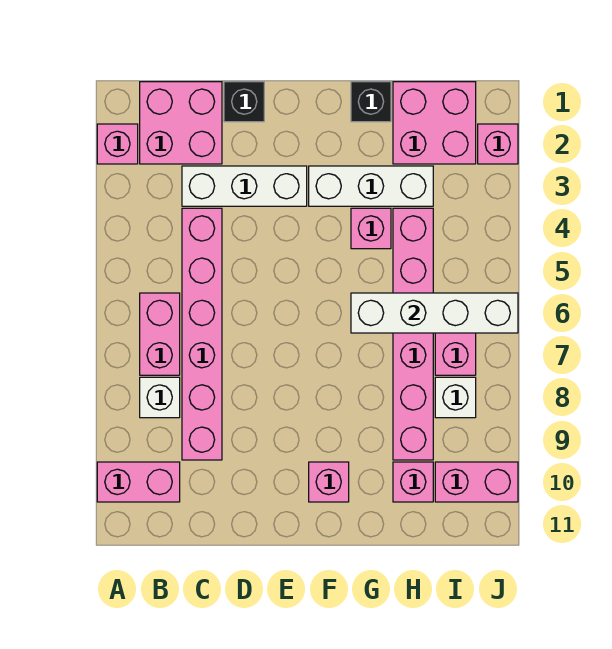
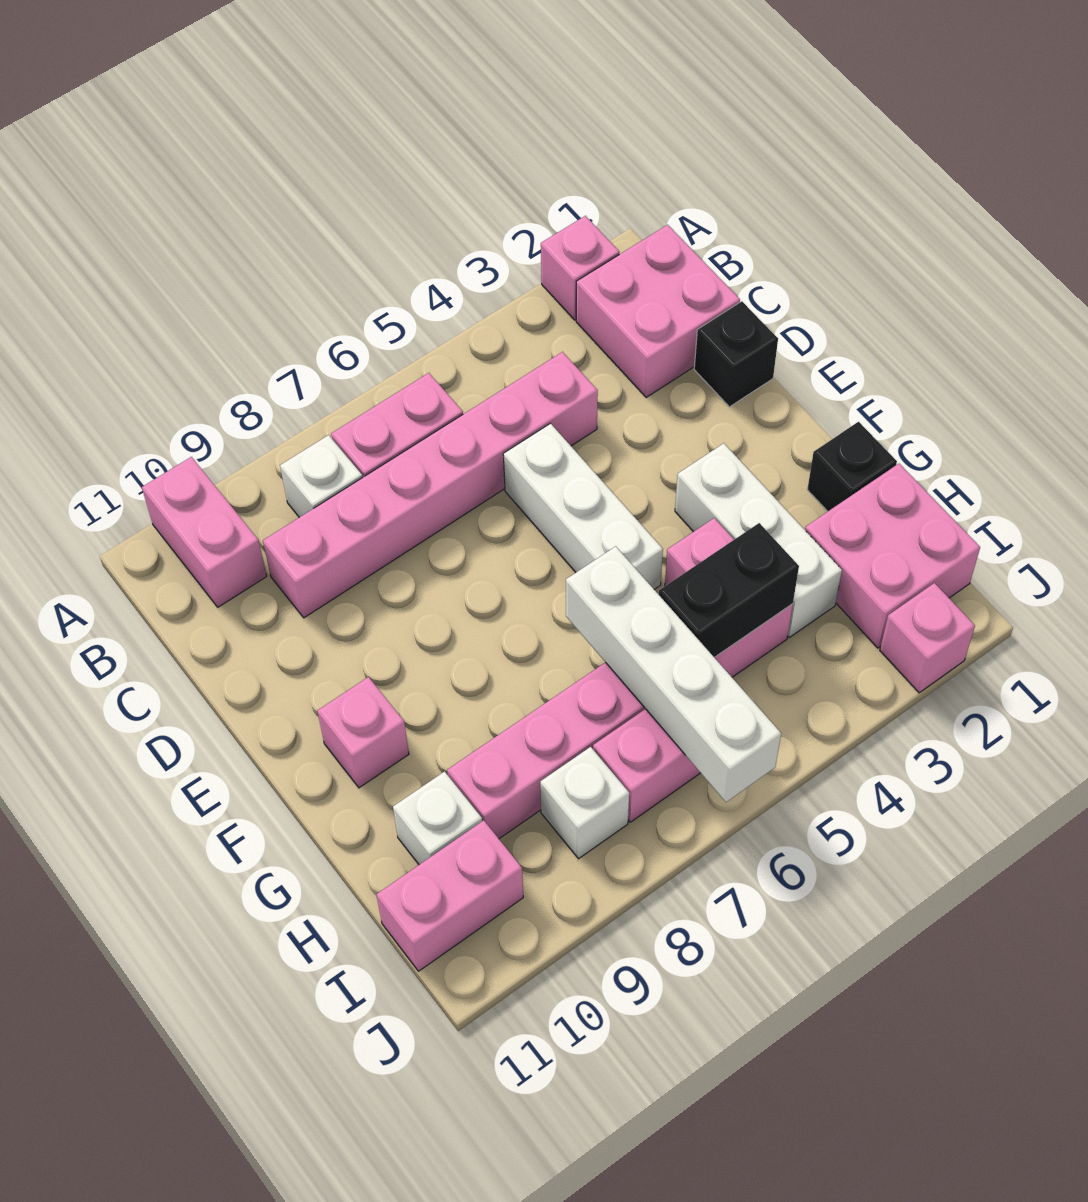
white brick C3:E3 level 1 -> white brick D5:F5 level 1
none -> black brick H4:H5 level 2
pink brick H10 level 1 -> white brick H10 level 1
pink brick I10:J10 level 1 -> pink brick I10:I11 level 1

